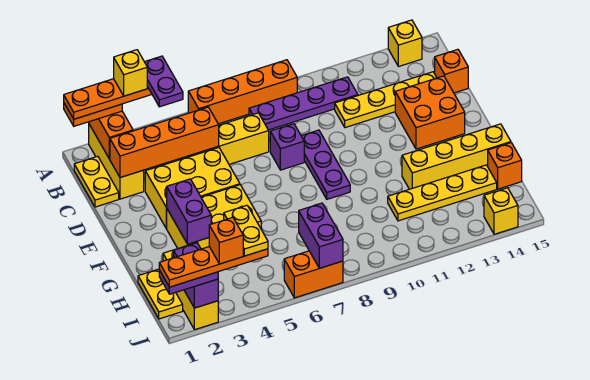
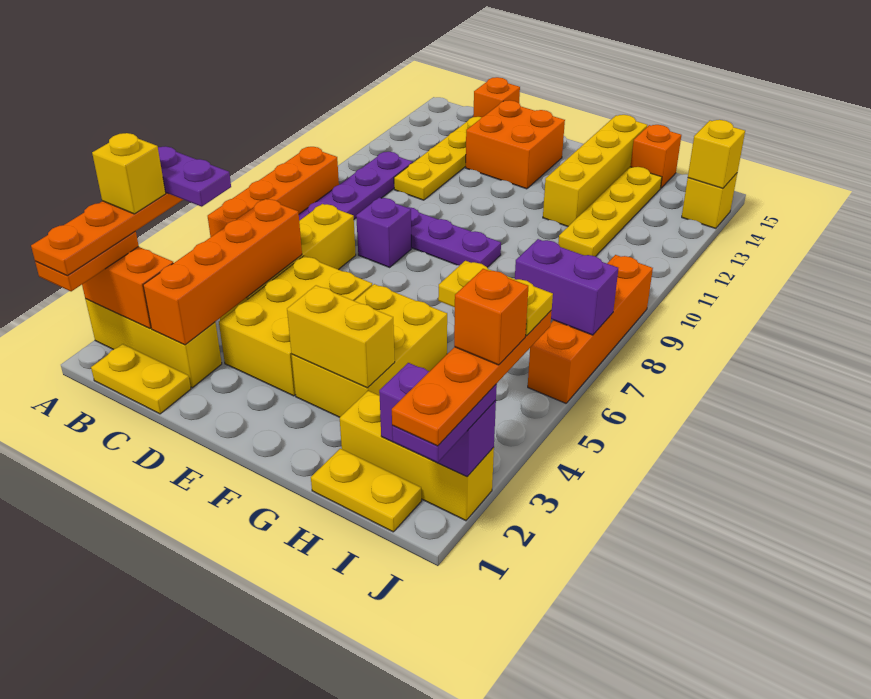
yellow brick A14 level 1 -> yellow brick J14 level 2
purple brick F3:G3 level 2 -> yellow brick F3:G3 level 2
orange brick J6:J7 level 1 -> orange brick J6:J9 level 1

